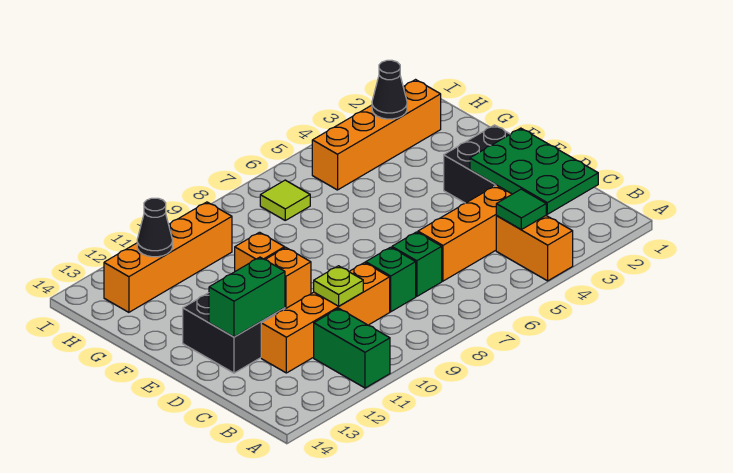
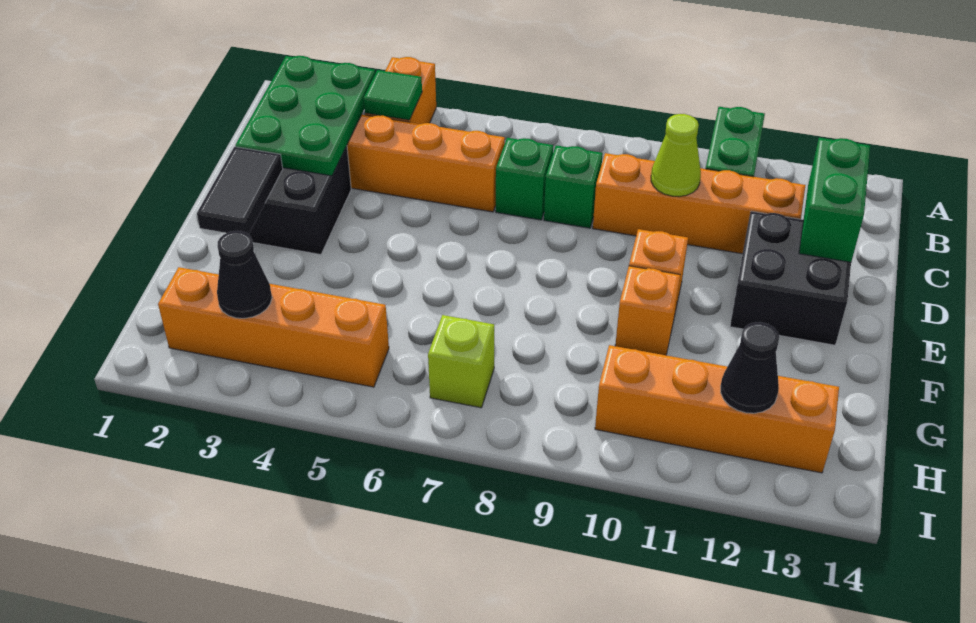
lime plate C10 level 2 -> lime cone C10 level 2
green brick D12:D13 level 2 -> green brick C13:D13 level 2
none -> black tile E2:F2 level 2
lime tile H7 level 1 -> lime brick H7 level 1

